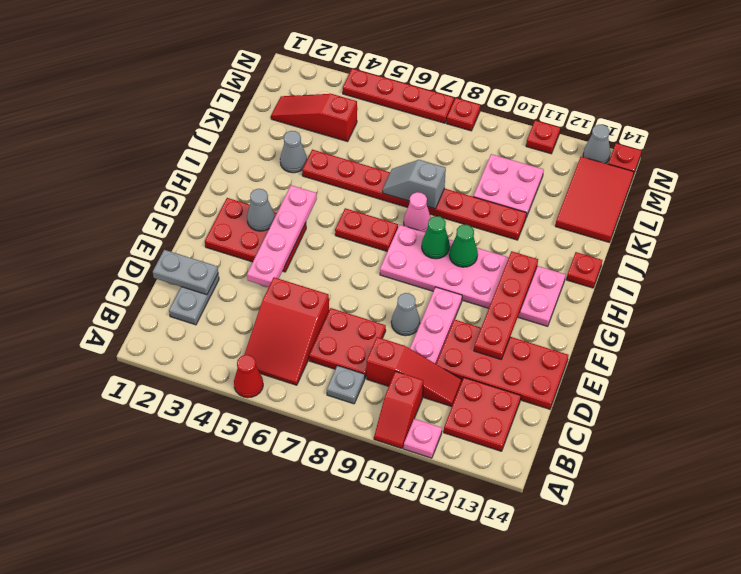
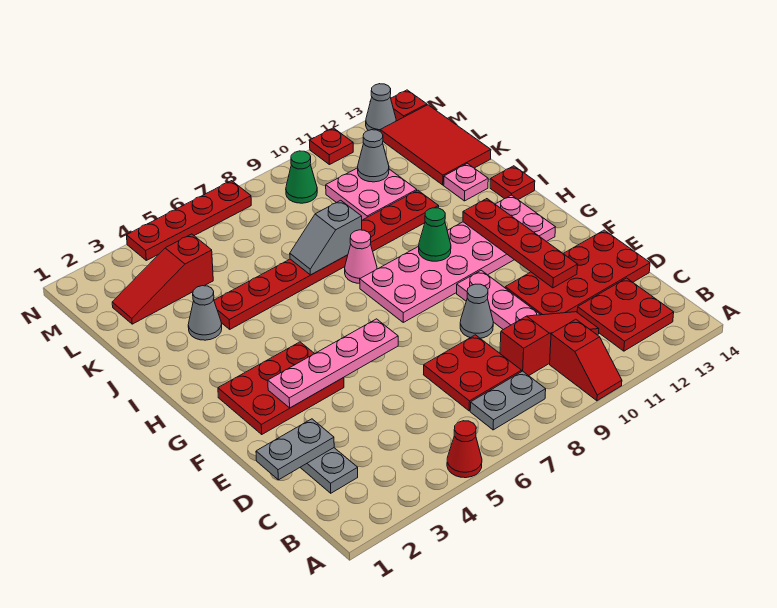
pink plate A11 level 1 -> pink plate J13 level 1
red slope B5:D6 level 1 top D -> none
grey plate B8 level 1 -> grey plate B7:B8 level 1
pink plate E4:H4 level 2 -> pink plate F3:F6 level 2
grey cone G3 level 2 -> grey cone L11 level 2
red plate H6:H7 level 1 -> none
green cone H9 level 2 -> green cone M9 level 1
red plate N8 level 1 -> none

